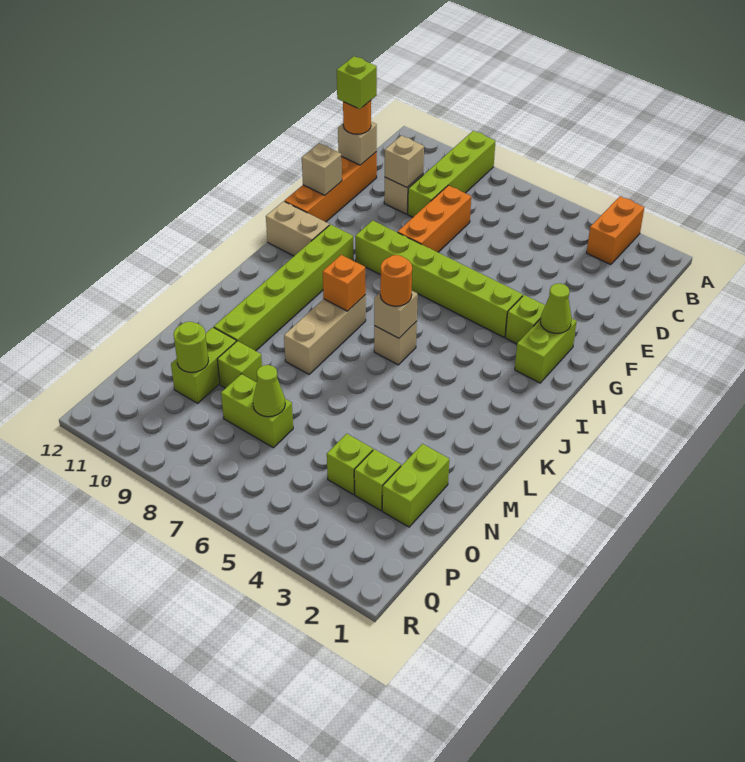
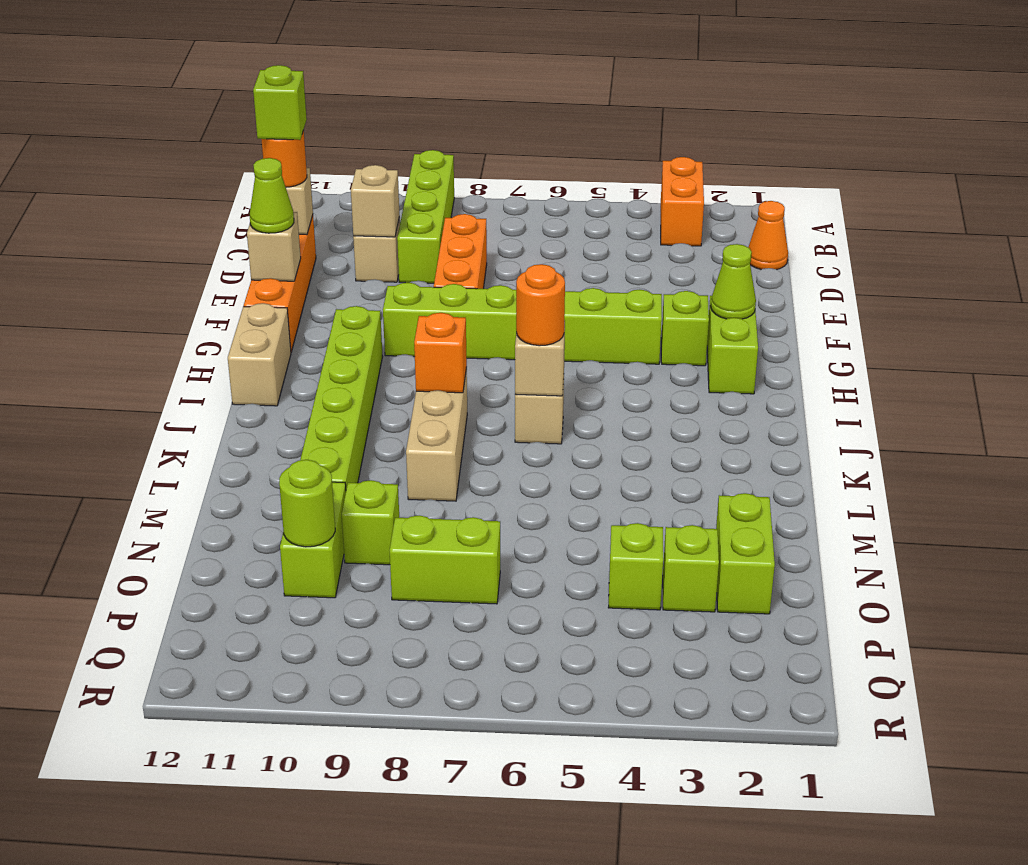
none -> orange cone C1 level 1
tan brick H11:H12 level 1 -> tan brick H12:I12 level 1
lime cone O7 level 2 -> lime cone F12 level 3

